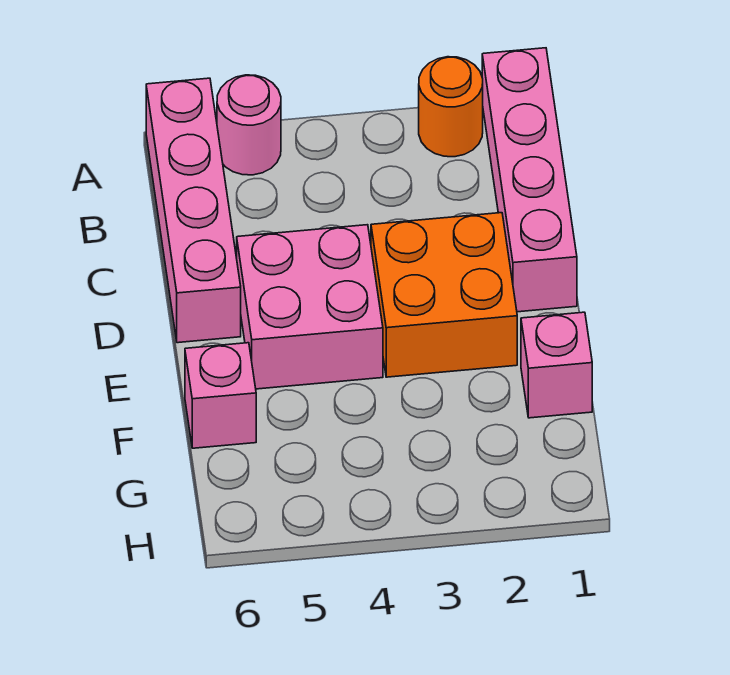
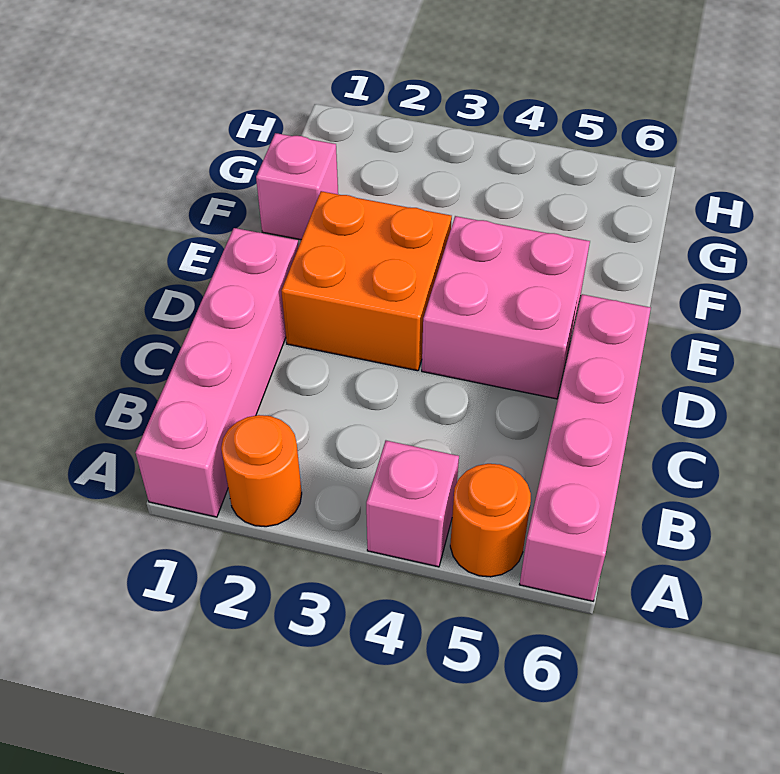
pink round brick A5 level 1 -> orange round brick A5 level 1
pink brick F6 level 1 -> pink brick A4 level 1

